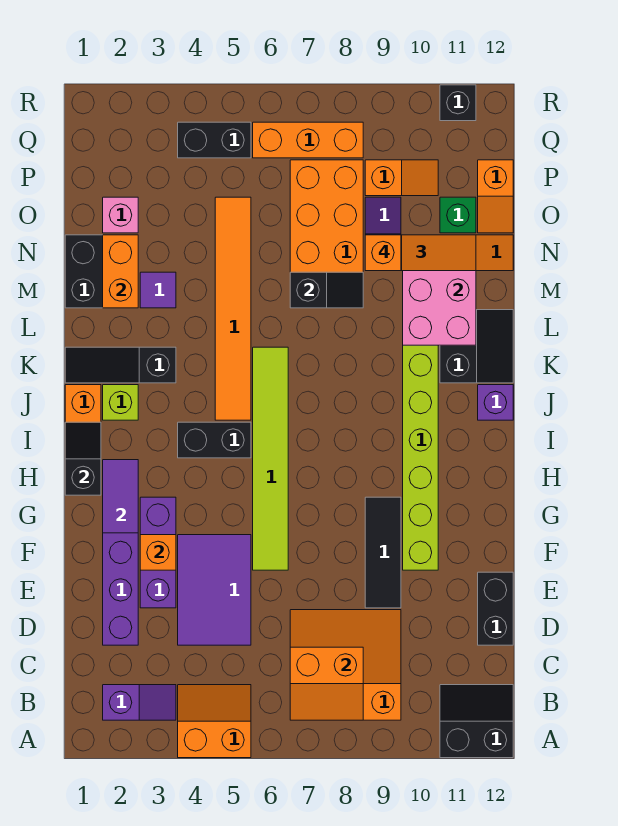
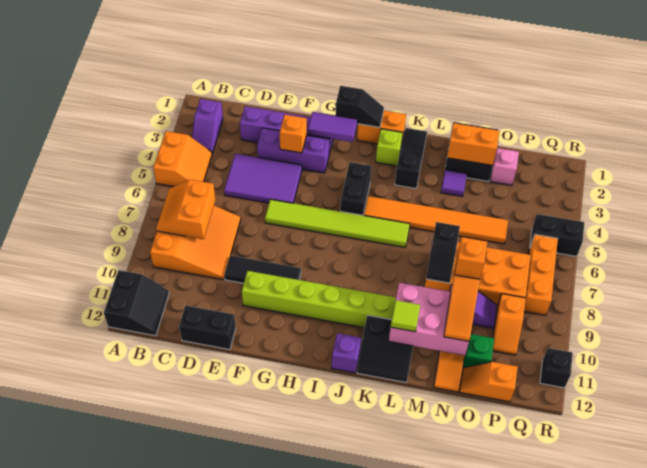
none -> lime tile L11 level 3
black brick Q4:Q5 level 1 -> black brick Q5:R5 level 1

